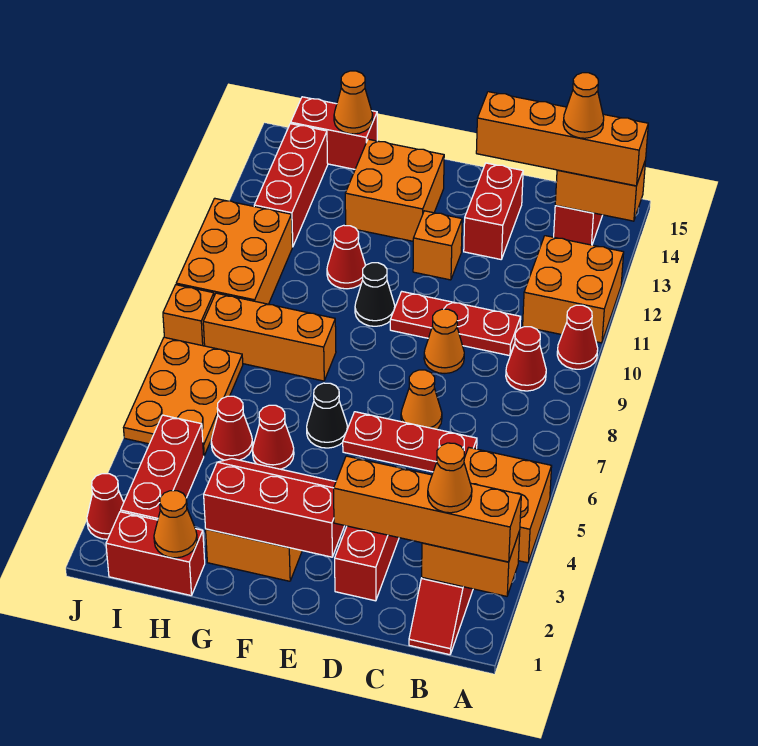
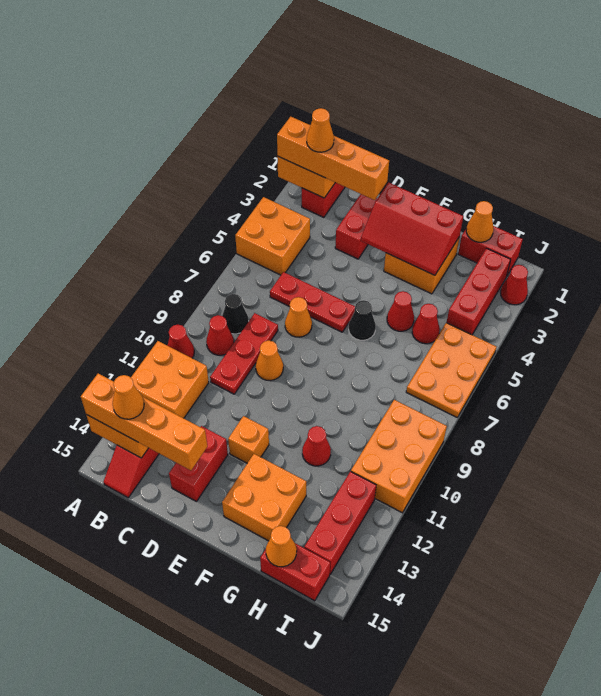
red plate C10:E10 level 1 -> red plate C8:C10 level 1
black cone F10 level 1 -> black cone B8 level 1
orange brick G8:I8 level 1 -> none
orange brick J8 level 1 -> none

